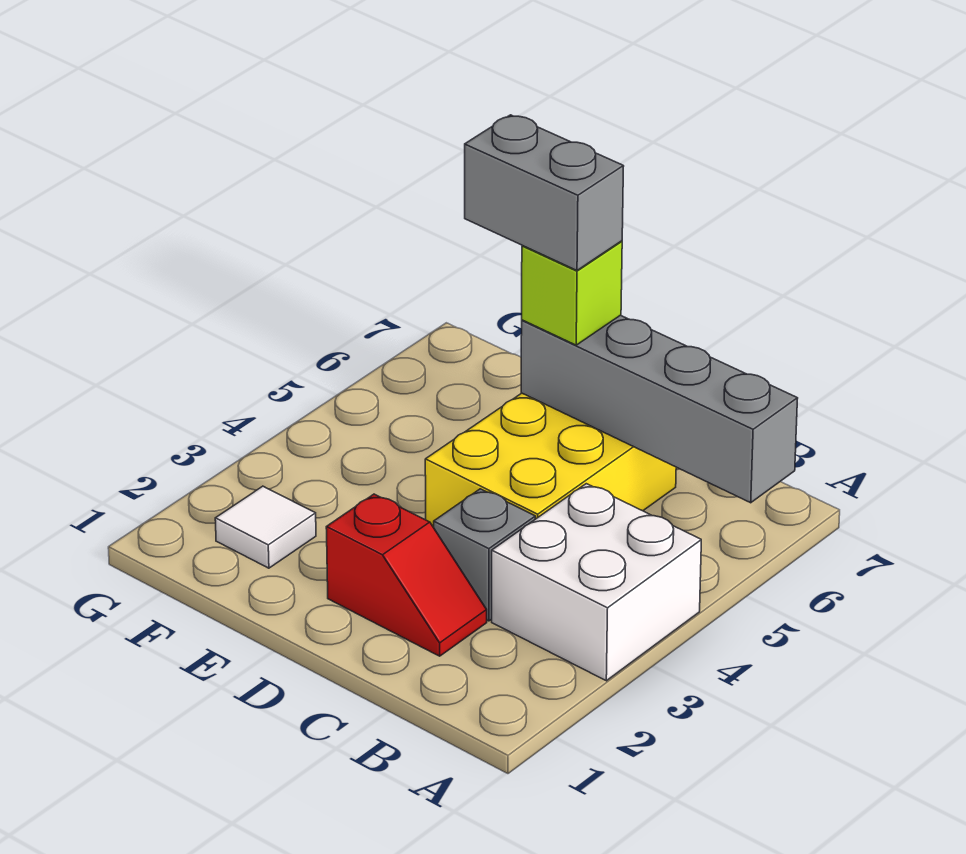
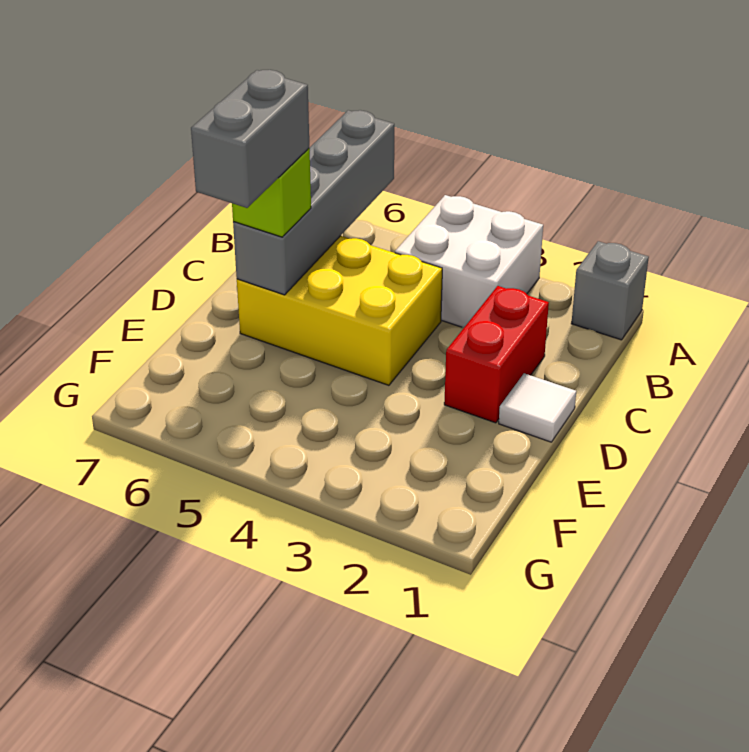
red slope C2:D2 level 1 top D -> red brick C2:D2 level 1
grey brick C3 level 1 -> grey brick A1 level 1
white tile F2 level 1 -> white tile D1 level 1

